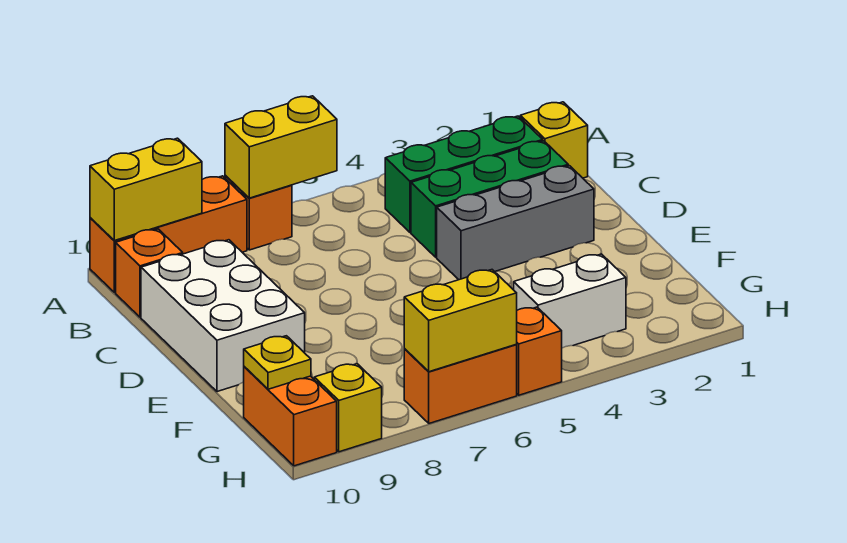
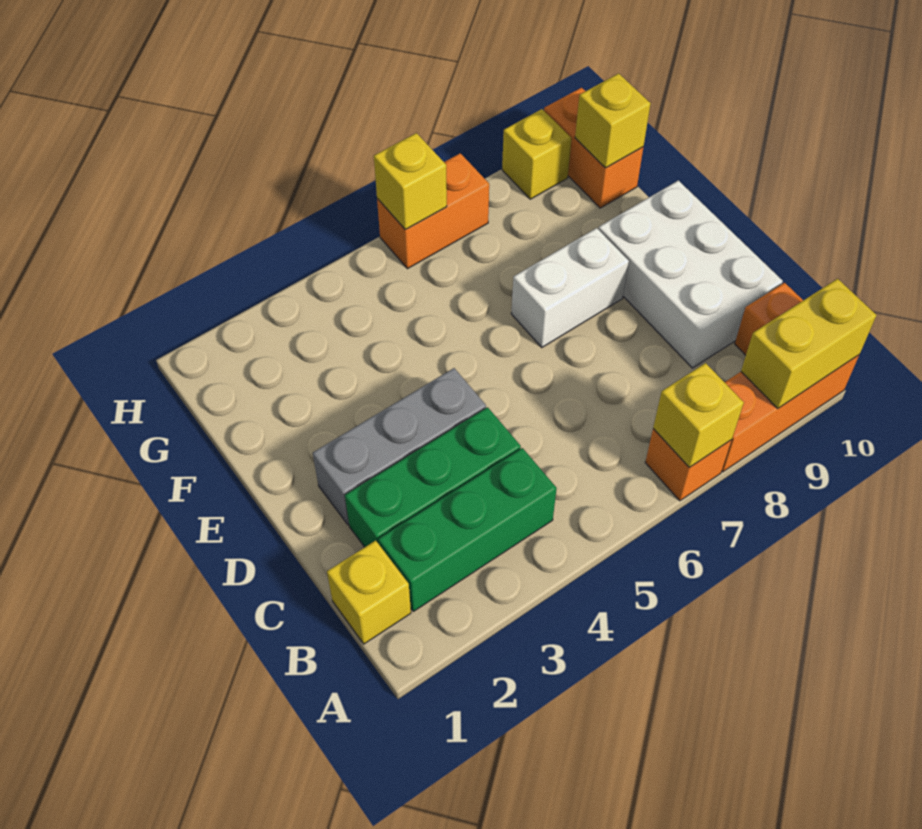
yellow brick A6:A7 level 2 -> yellow brick A7 level 2
white brick G3:G4 level 1 -> white brick E7:E8 level 1
yellow plate G10 level 2 -> yellow brick G10 level 2
orange brick H5 level 1 -> none
yellow brick H6:H7 level 2 -> yellow brick H6 level 2

